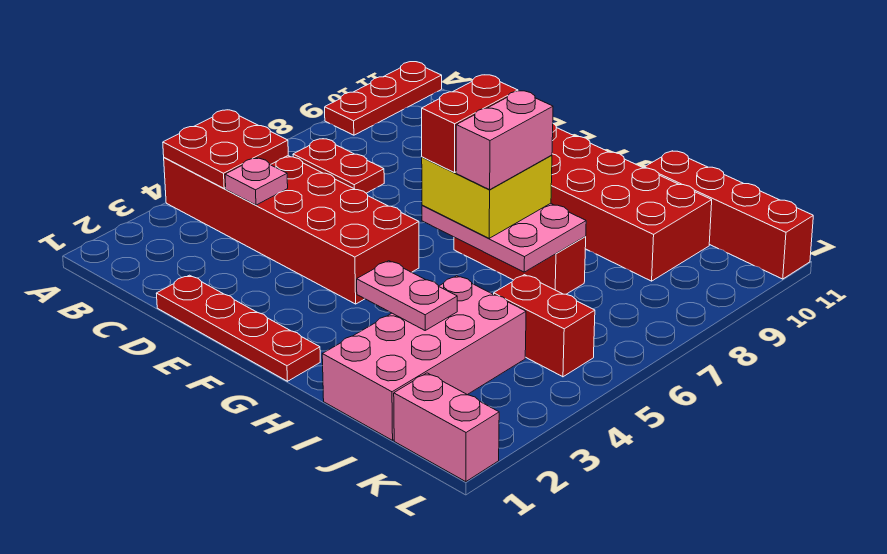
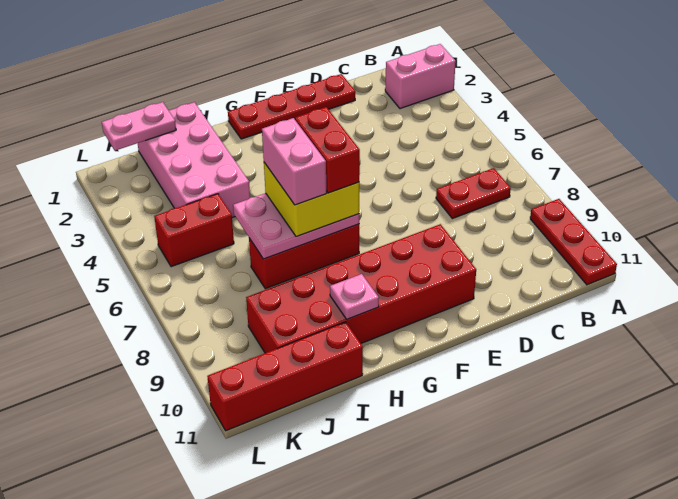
red brick A4:F5 level 1 -> none
red plate A4:B5 level 2 -> none
pink plate C4 level 2 -> pink plate H10 level 2
pink plate H3:I3 level 2 -> pink plate J1:K1 level 2
pink brick K1:L1 level 1 -> pink brick A2:B2 level 1

